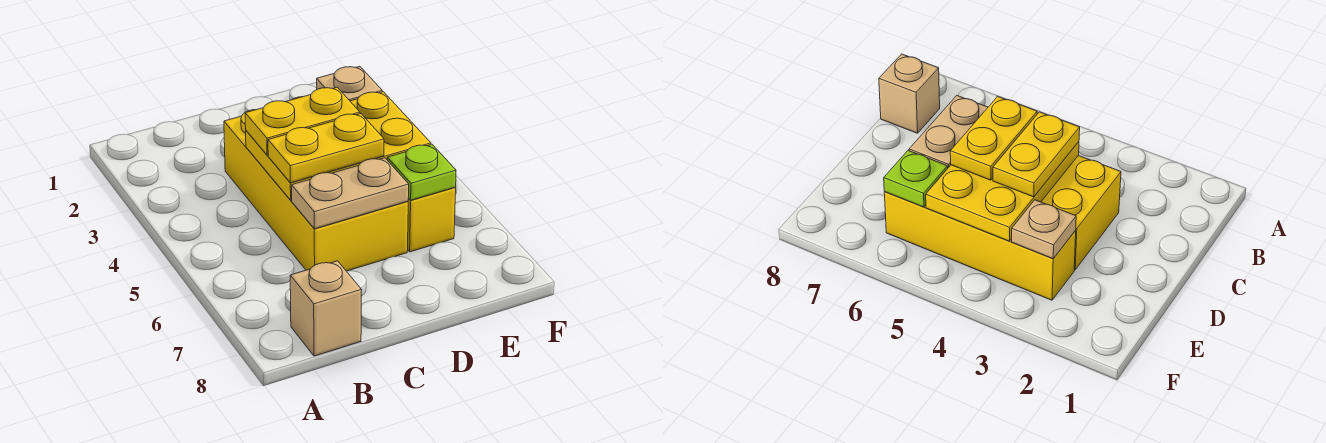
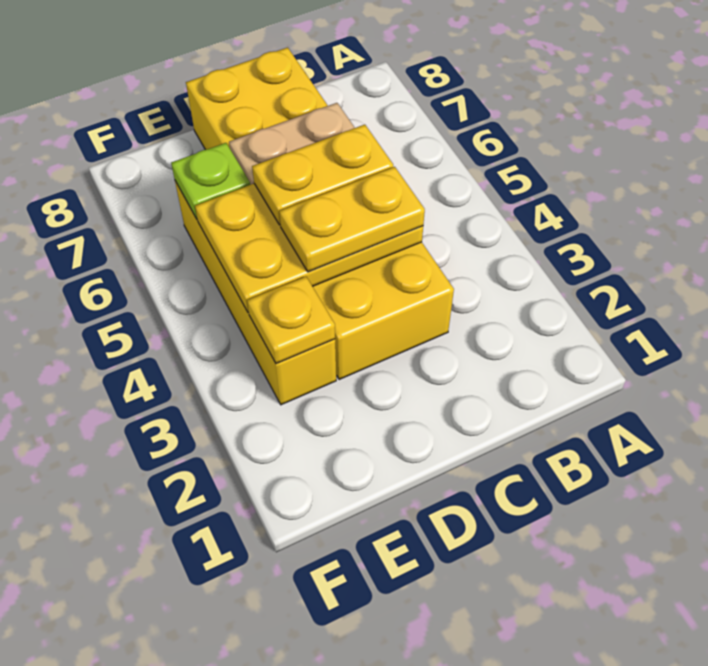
tan brick B8 level 1 -> none
yellow brick C3:D6 level 1 -> yellow brick C3:D8 level 1
tan plate E3 level 2 -> yellow plate E3 level 2

